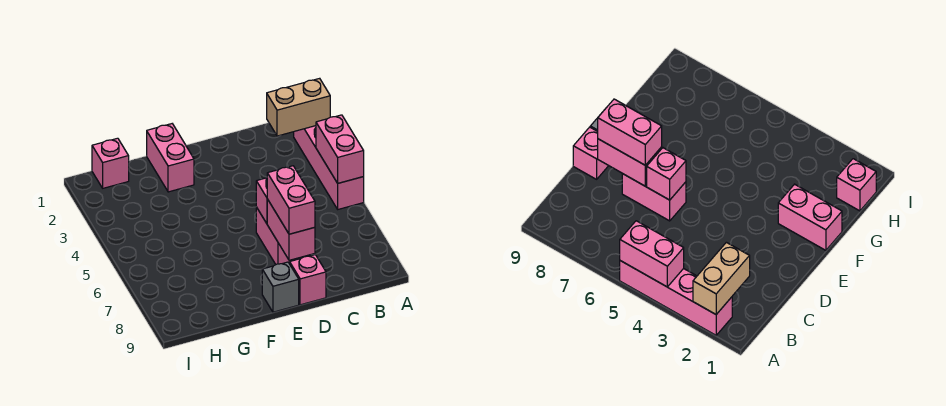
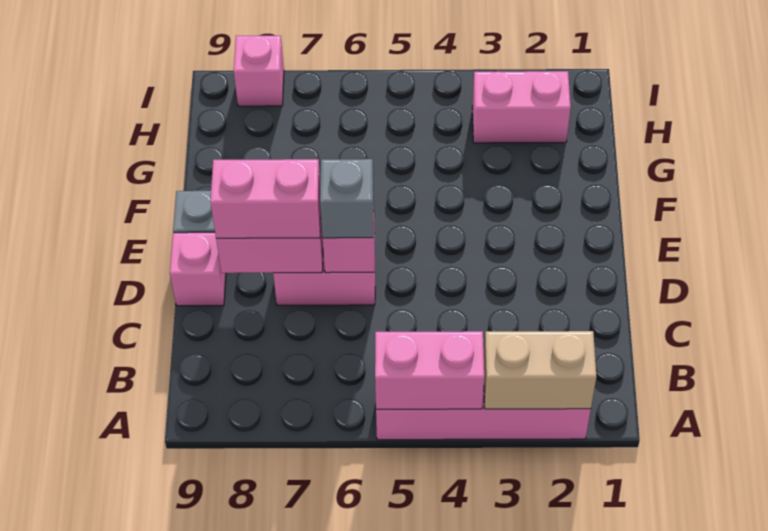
tan brick A2:B2 level 2 -> tan brick A2:A3 level 2
none -> grey brick D6 level 3
pink brick F1:F2 level 1 -> pink brick H2:H3 level 1
pink brick H1 level 1 -> pink brick I8 level 1

